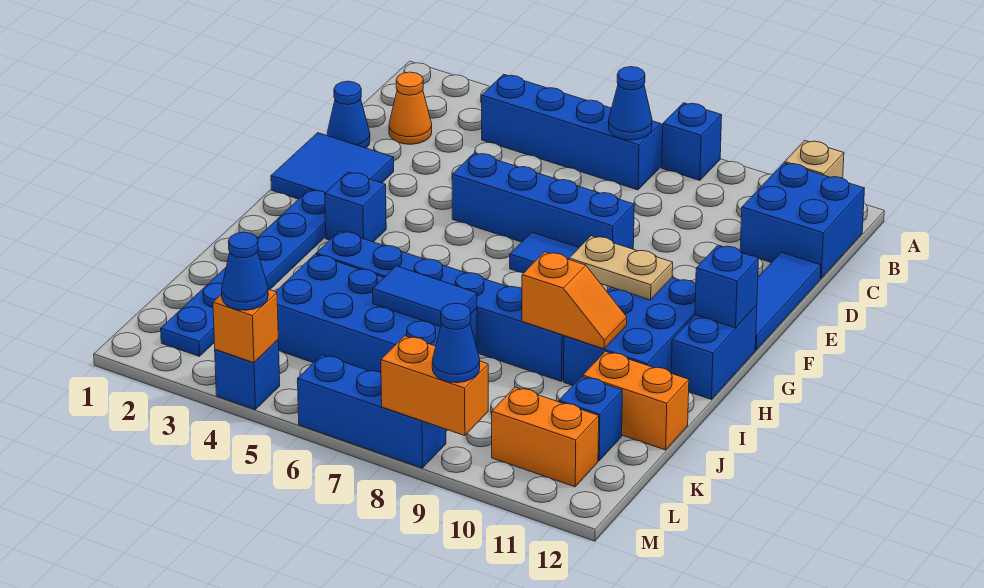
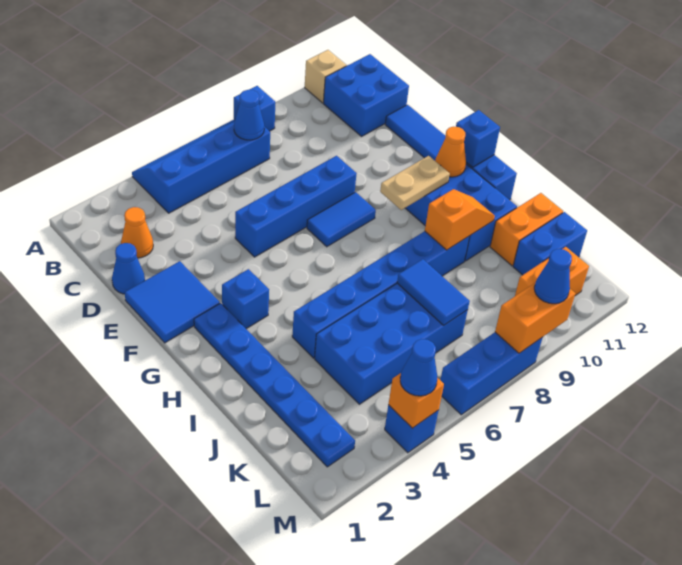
none -> orange cone G11 level 2
blue tile J6:J7 level 2 -> blue tile J7:K7 level 2
blue brick K11 level 1 -> blue brick K11:K12 level 1

